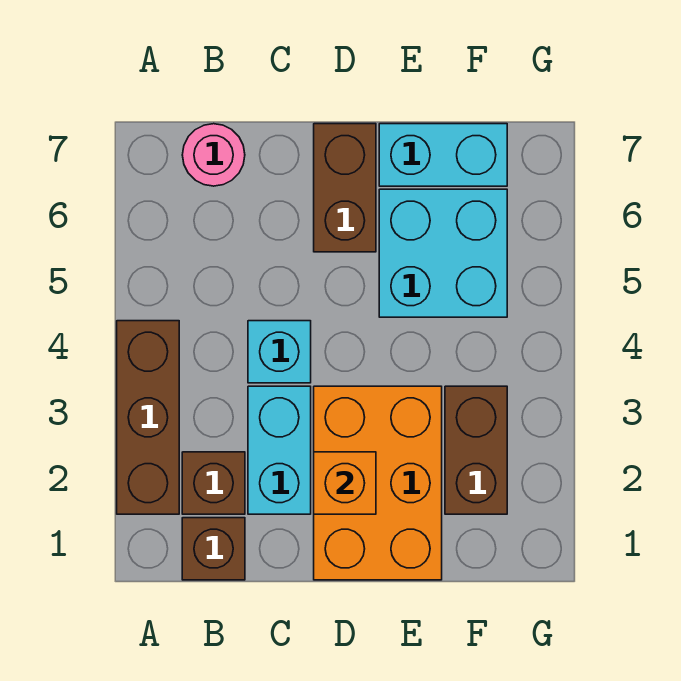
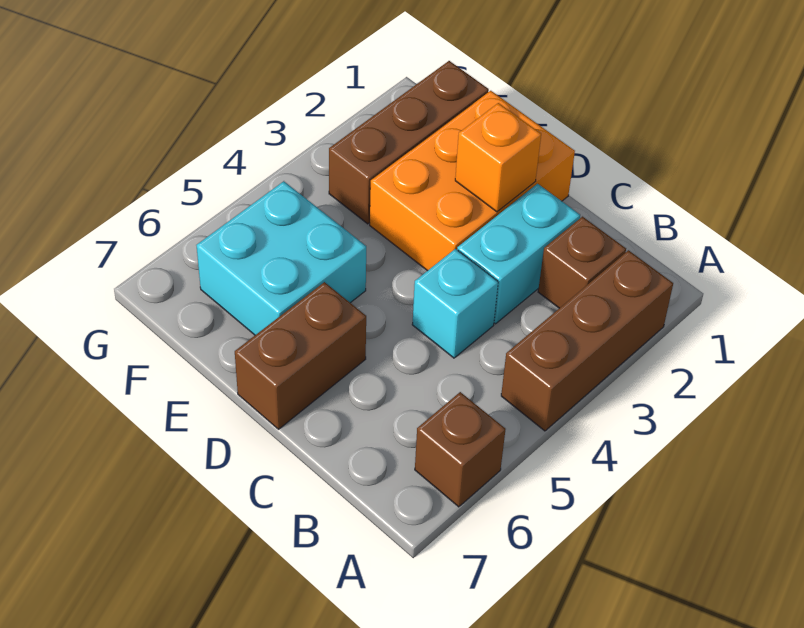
brown brick B1 level 1 -> brown brick A6 level 1
pink round brick B7 level 1 -> none
cyan brick E7:F7 level 1 -> none
brown brick F2:F3 level 1 -> brown brick F1:F3 level 1

